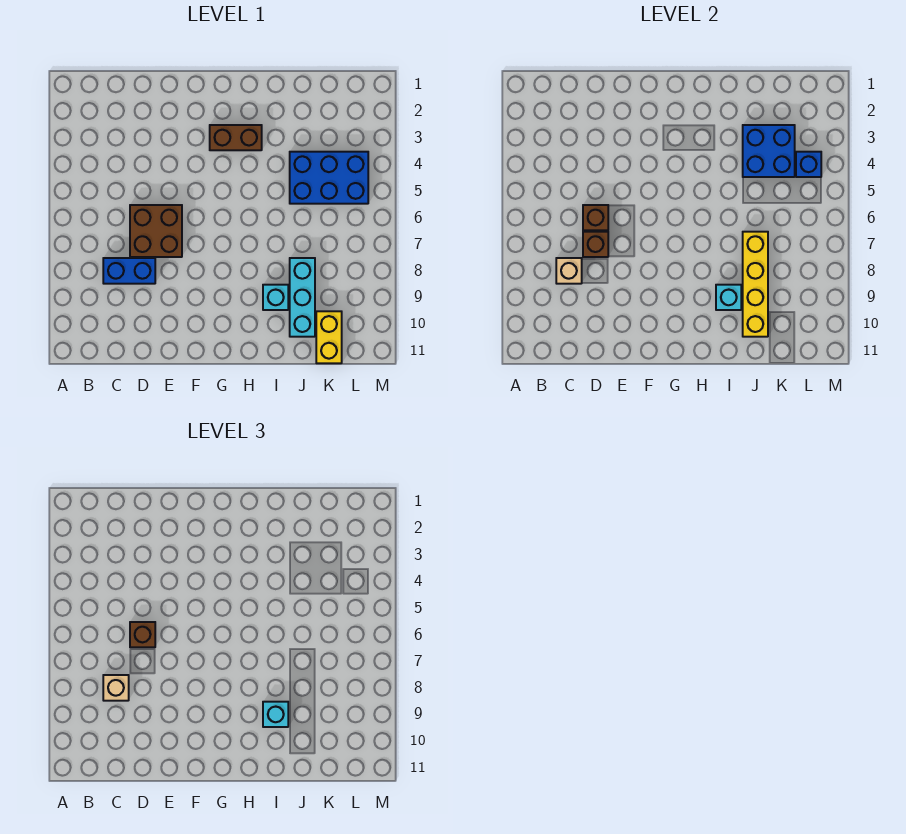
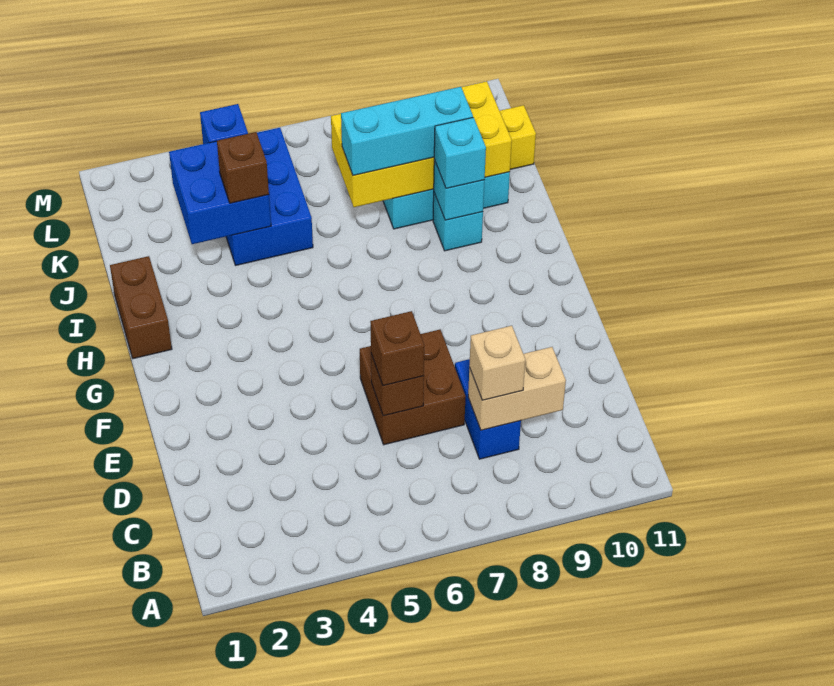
tan brick C8 level 2 -> tan brick C8:C9 level 2
brown brick D7 level 2 -> brown brick J4 level 3
brown brick G3:H3 level 1 -> brown brick H1:I1 level 1
yellow brick J7:J10 level 2 -> yellow brick J7:K10 level 2
none -> cyan brick J7:J9 level 3

